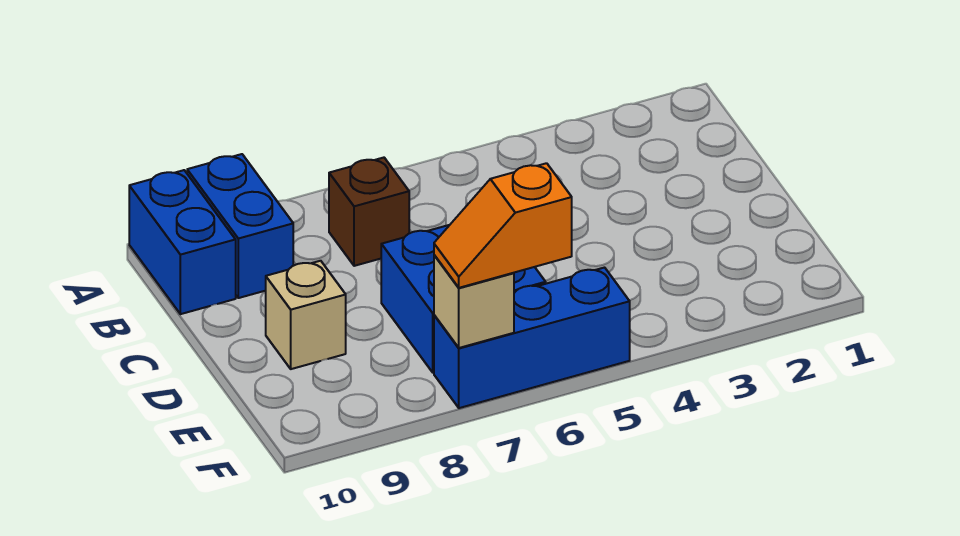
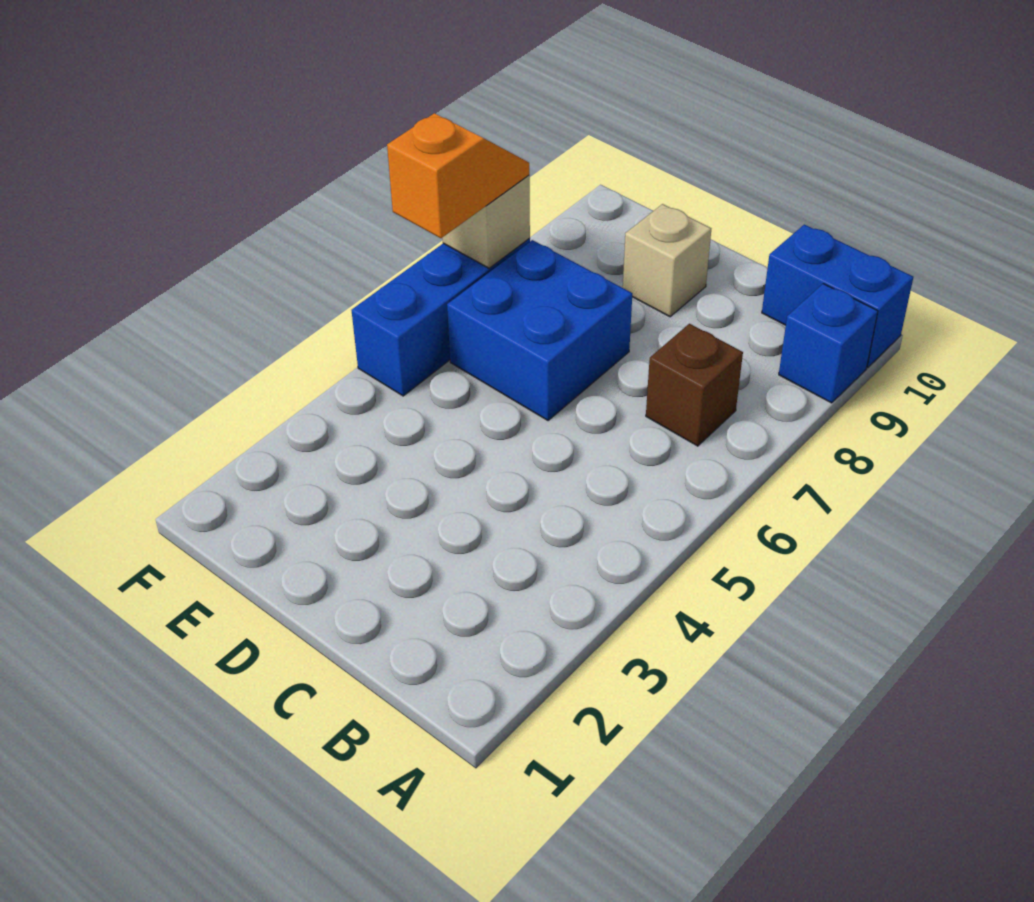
blue brick A9:B9 level 1 -> blue brick A9 level 1

